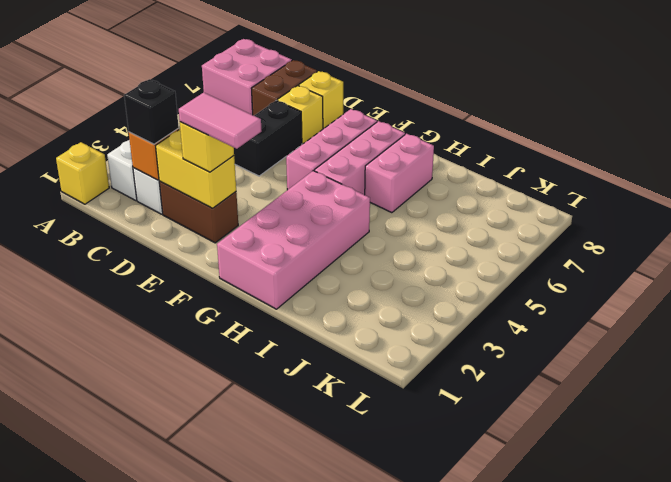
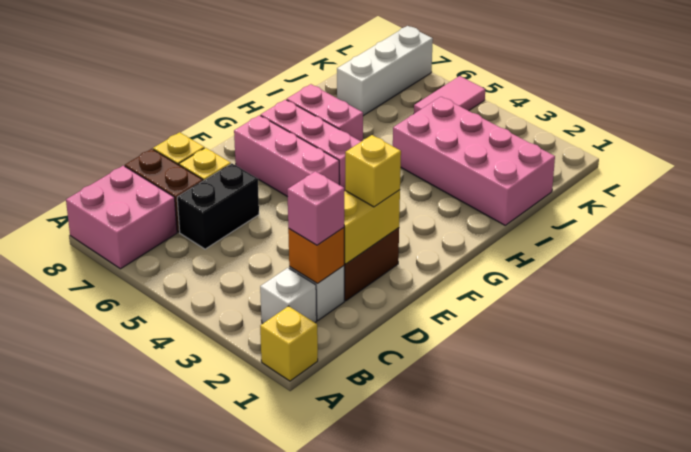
black brick C2 level 3 -> pink brick C2 level 3
black brick D5:D6 level 1 -> black brick C6:D6 level 1
pink tile E2:F2 level 4 -> pink tile K5:L5 level 1
pink brick G1:H4 level 1 -> pink brick I1:J4 level 1
none -> white brick J7:L7 level 1

